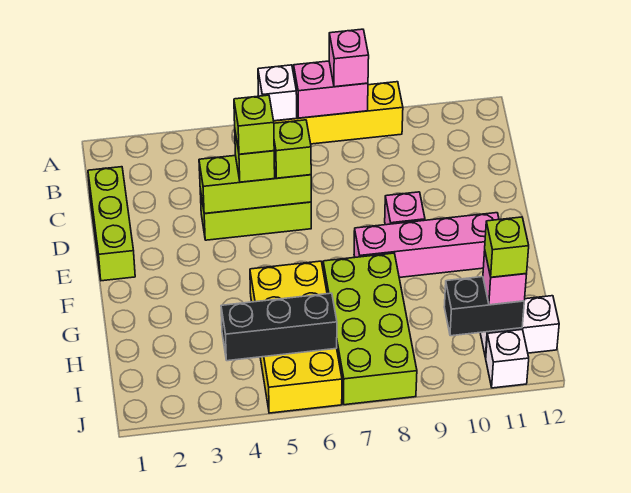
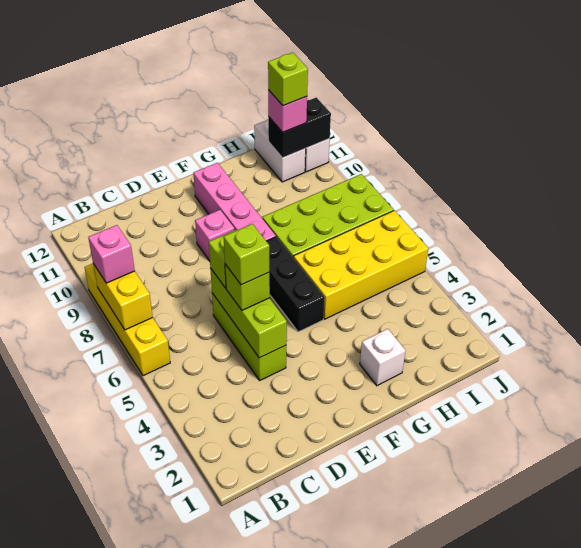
white brick A6 level 2 -> white brick G2 level 1
pink brick A7:A8 level 2 -> yellow brick A7:A8 level 2
lime brick C1:E1 level 1 -> none
black brick I4:I6 level 2 -> black brick F5:F7 level 1
black brick I10:I11 level 2 -> black brick I11:J11 level 2

